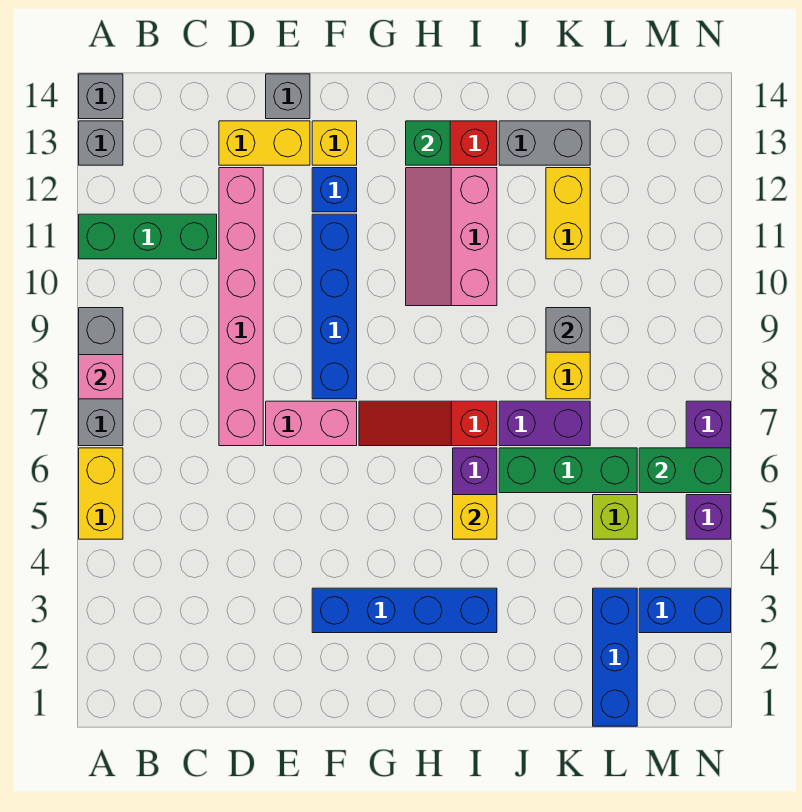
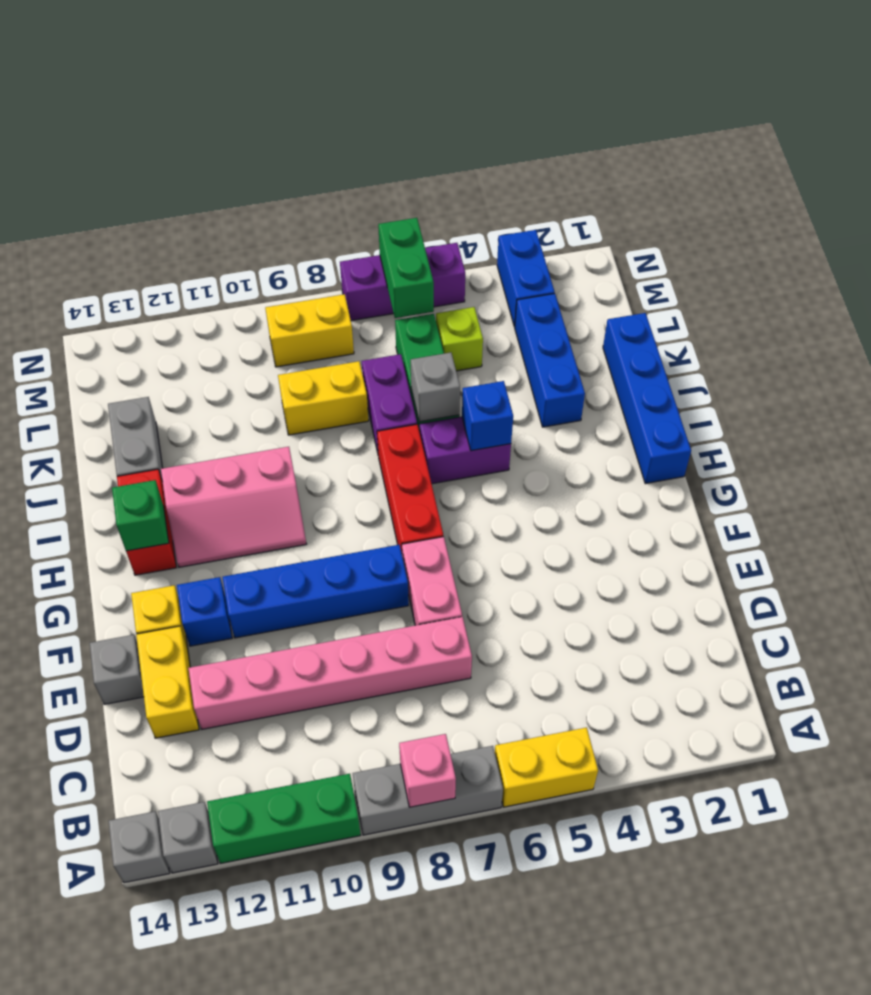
green brick A11:C11 level 1 -> green brick A10:A12 level 1
blue brick F3:I3 level 1 -> blue brick H1:K1 level 1
red slope G7:I7 level 1 top I -> red brick G7:I7 level 1
yellow brick I5 level 2 -> blue brick I5 level 2
grey brick K9 level 2 -> grey brick J6 level 2
yellow brick K11:K12 level 1 -> yellow brick M8:M9 level 1
blue brick L1:L3 level 1 -> blue brick J3:L3 level 1

